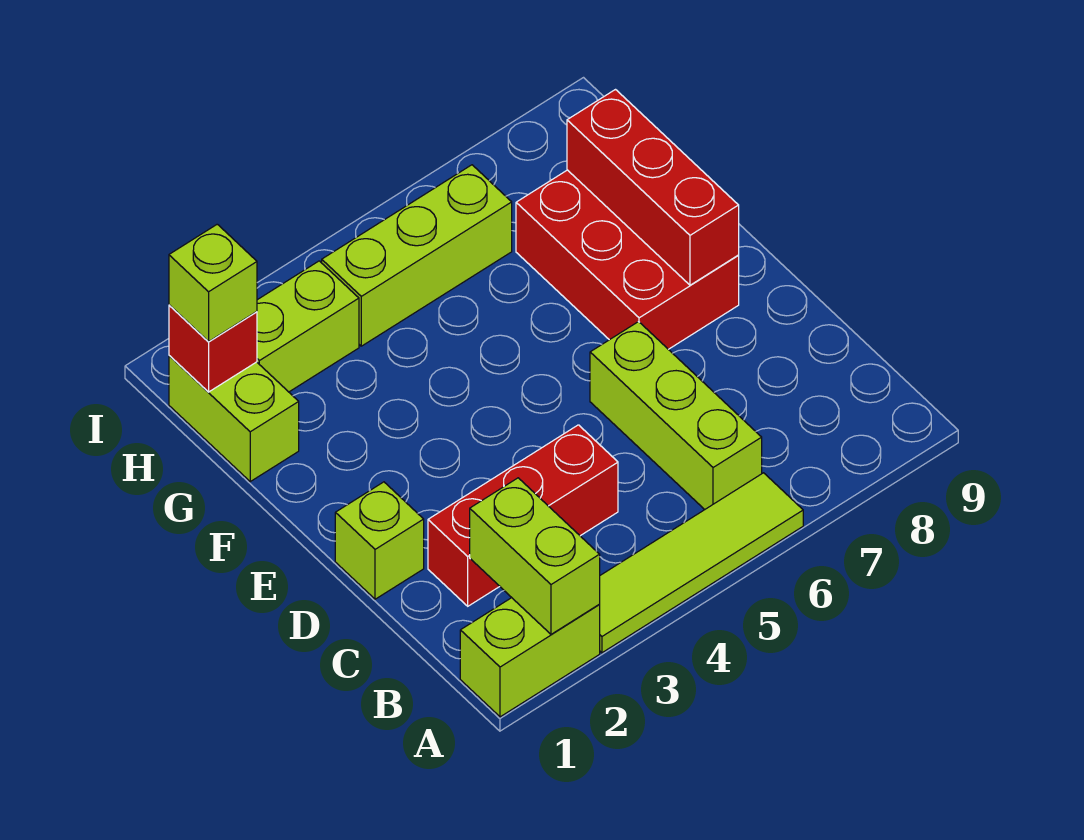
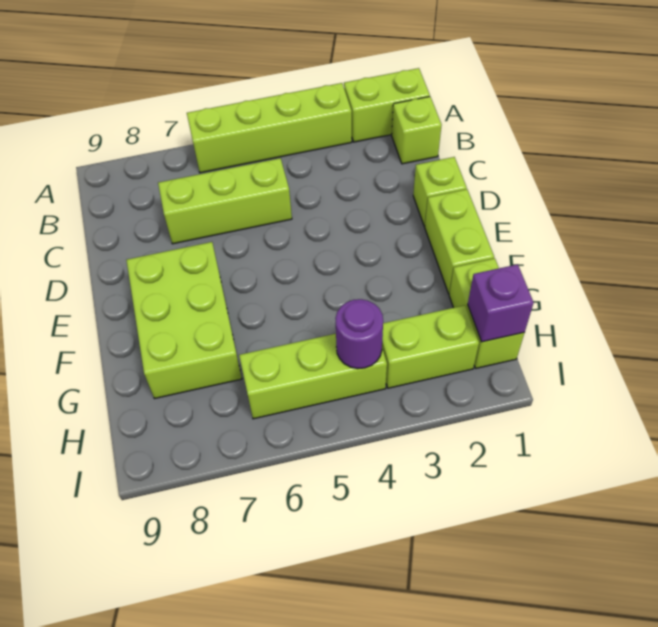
lime brick A2:B2 level 2 -> lime brick E1:F1 level 1
lime tile A3:A6 level 1 -> lime brick A3:A6 level 1
lime brick B6:D6 level 1 -> lime brick C5:C7 level 1
red brick C2:C4 level 1 -> none
red brick E7:G8 level 1 -> lime brick E7:G8 level 1
red brick E8:G8 level 2 -> none
red brick H1 level 2 -> purple brick H1 level 2
lime brick H1 level 3 -> lime brick B1 level 1
none -> purple round brick H4 level 2

